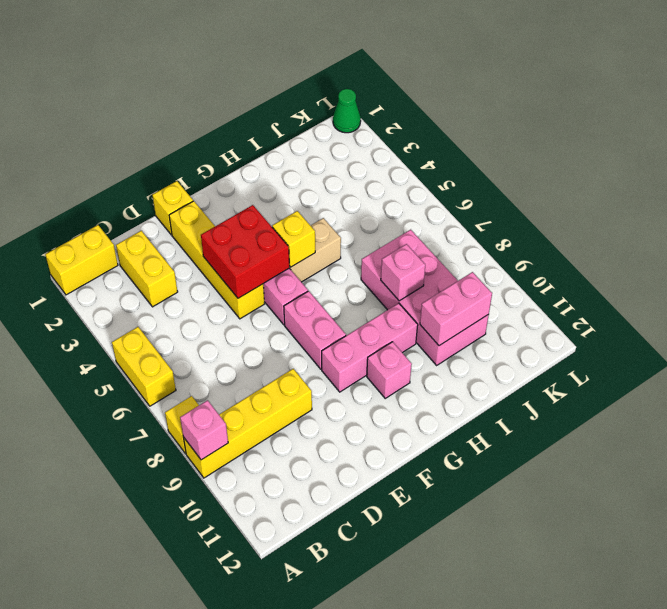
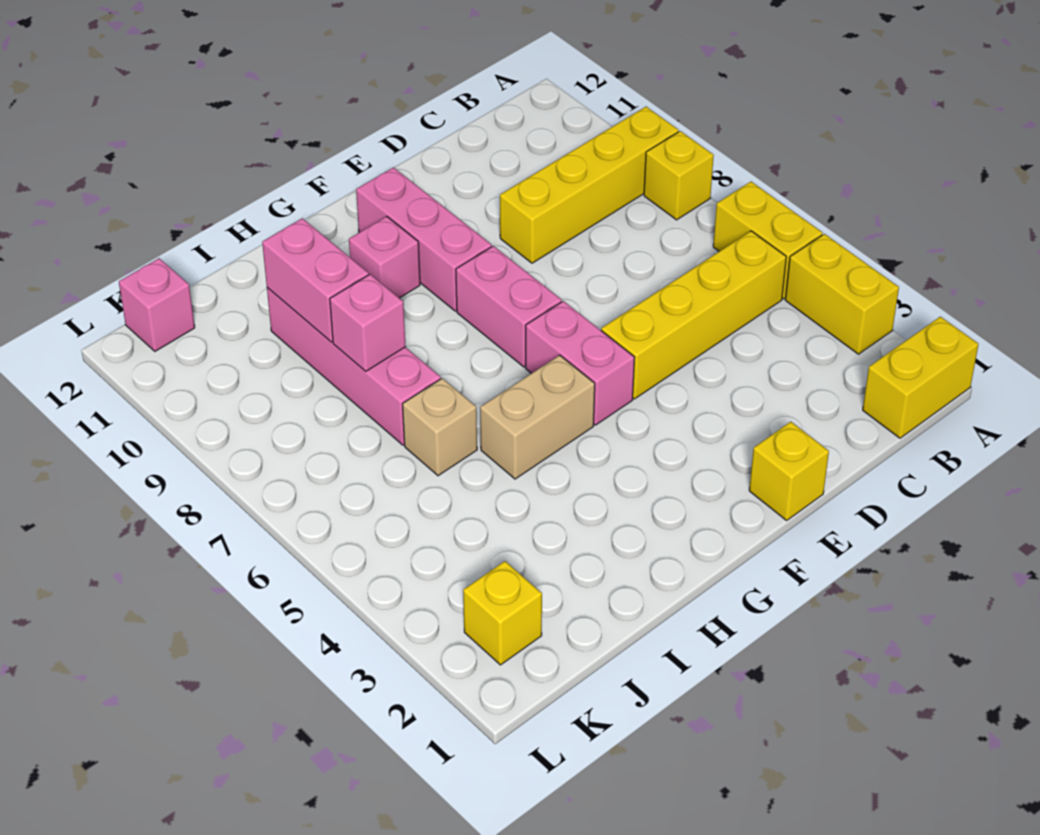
pink brick A9 level 2 -> pink brick K12 level 1
yellow brick C2:C3 level 1 -> yellow brick A3:A4 level 1
yellow brick E2:E5 level 1 -> yellow brick B5:E5 level 1
red brick E4:F5 level 2 -> none
pink brick F9:H9 level 1 -> pink brick F9:F11 level 1
yellow brick G5 level 2 -> yellow brick K2 level 1
none -> tan brick I6 level 1
pink brick I7:J10 level 1 -> pink brick I7:I10 level 1
pink brick I10:J10 level 2 -> pink brick I9:I10 level 2
green cone L1 level 1 -> none

